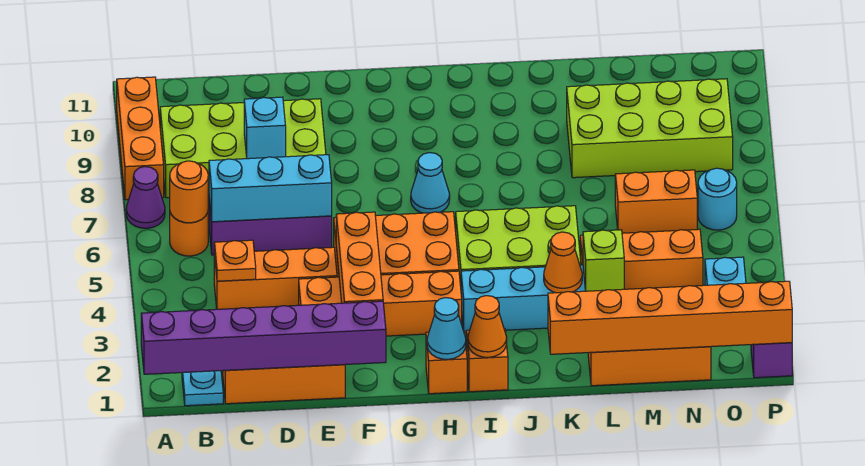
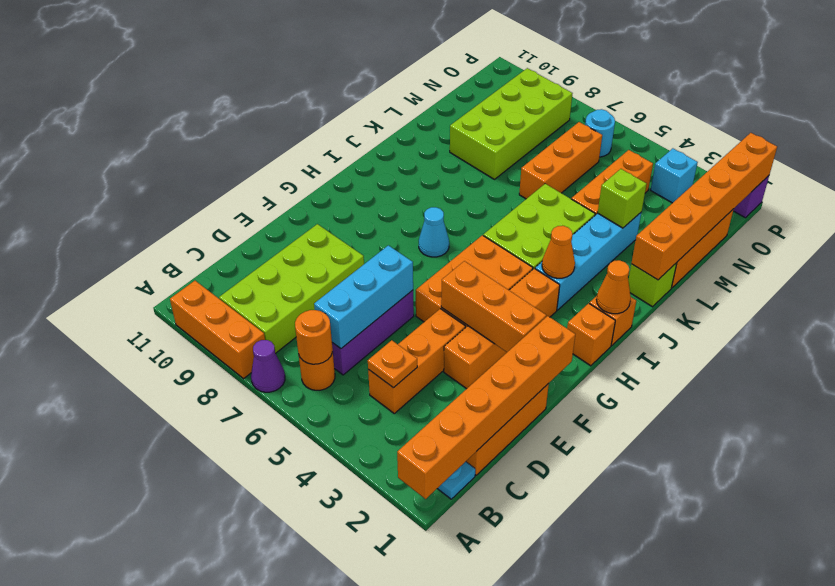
purple brick A1:F1 level 2 -> orange brick A1:F1 level 2
cyan brick D8 level 2 -> none
cyan cone H1 level 2 -> none
none -> lime brick K1 level 1
orange cone K3 level 2 -> orange cone I3 level 2
orange brick M6:N6 level 1 -> orange brick L6:N6 level 1

